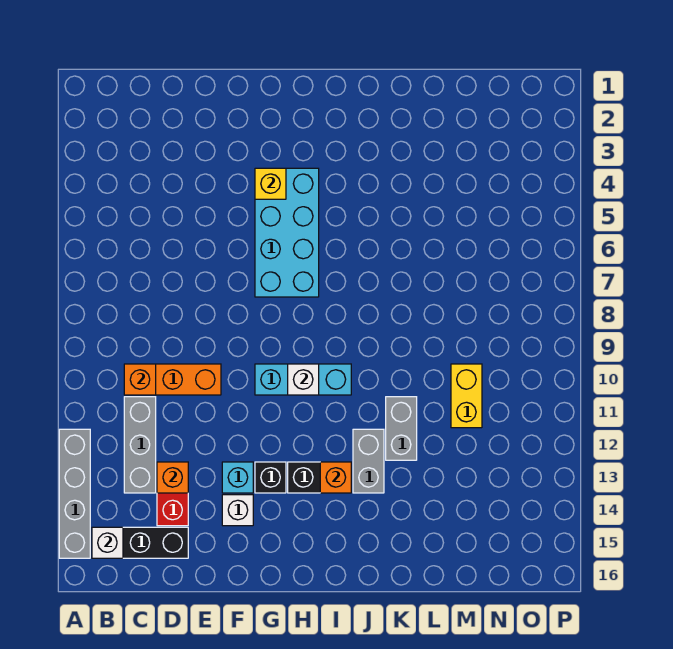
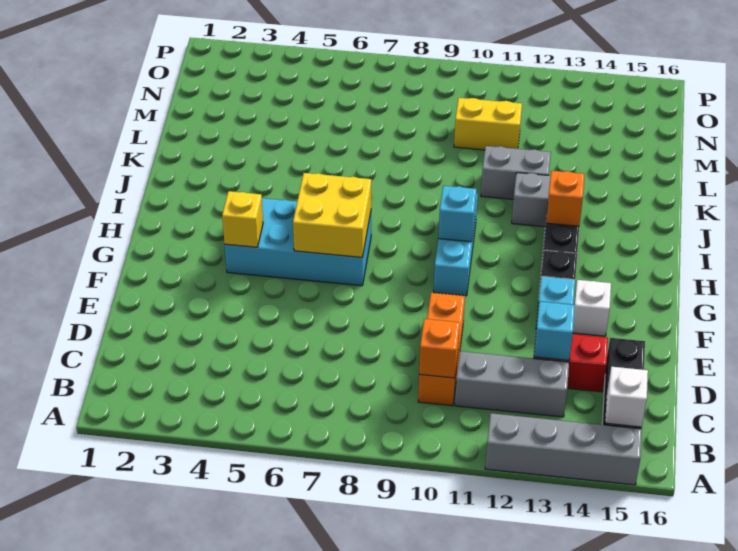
orange brick D13 level 2 -> cyan brick D13 level 2
none -> yellow brick G6:H7 level 2
white brick H10 level 2 -> cyan brick H10 level 2

